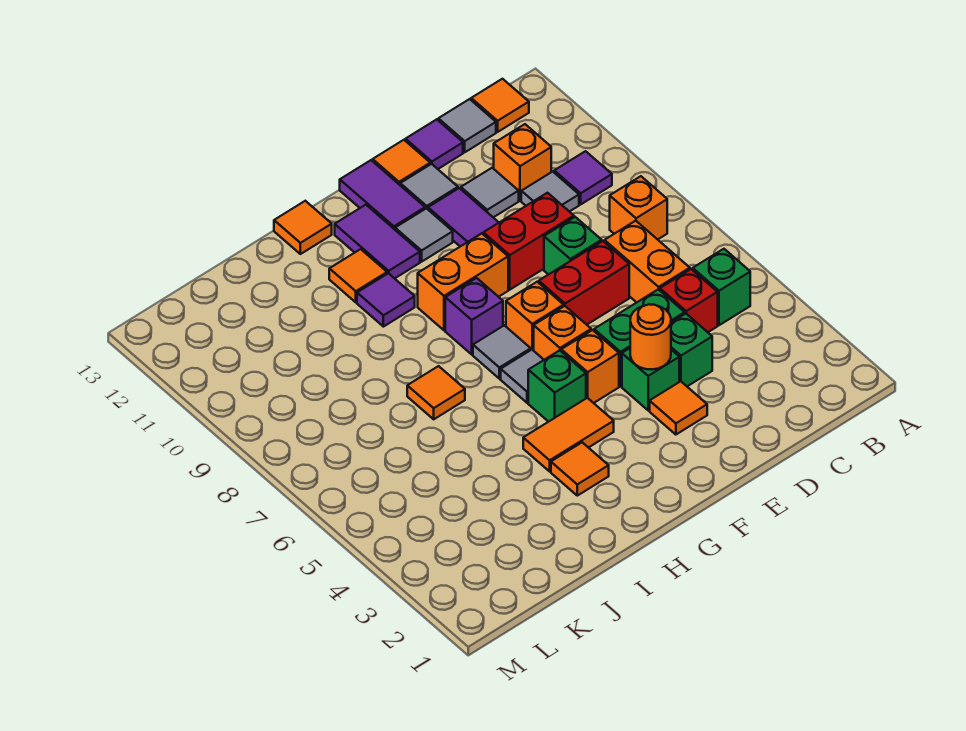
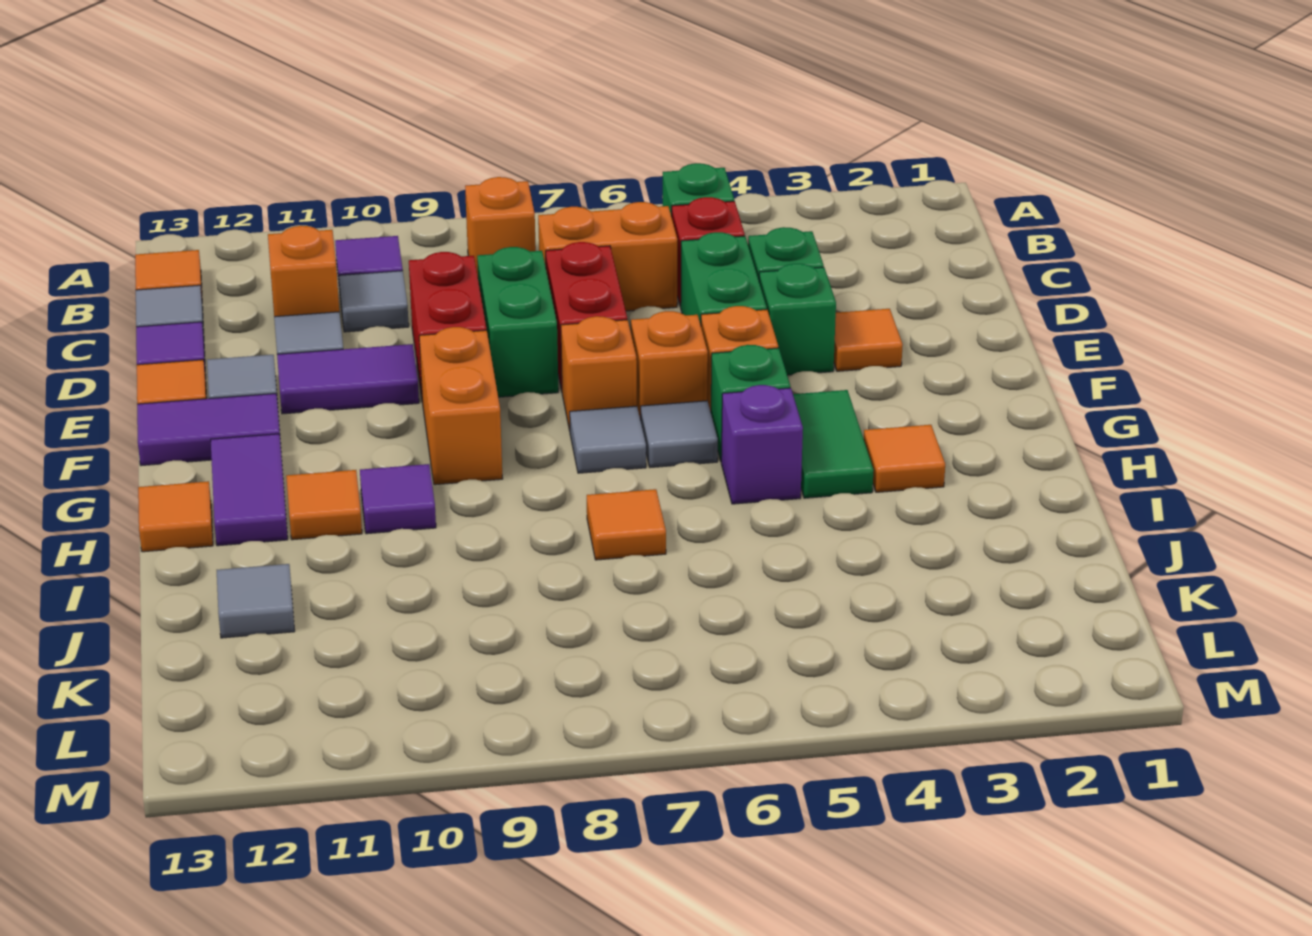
green brick D8 level 1 -> green brick D8:E8 level 1
orange round brick E4 level 2 -> none
grey tile F11 level 1 -> grey tile J12 level 1
orange tile G4:H4 level 1 -> green tile G4:H4 level 1
purple brick G8 level 1 -> purple brick H5 level 1
purple tile G11:G12 level 1 -> purple tile G12:H12 level 1

